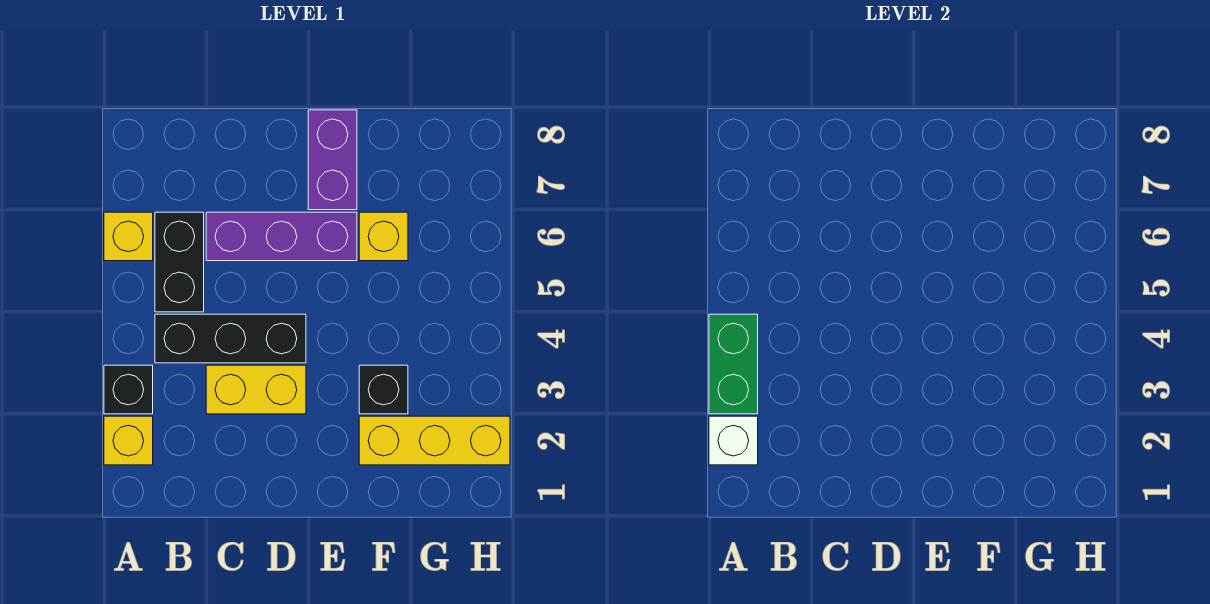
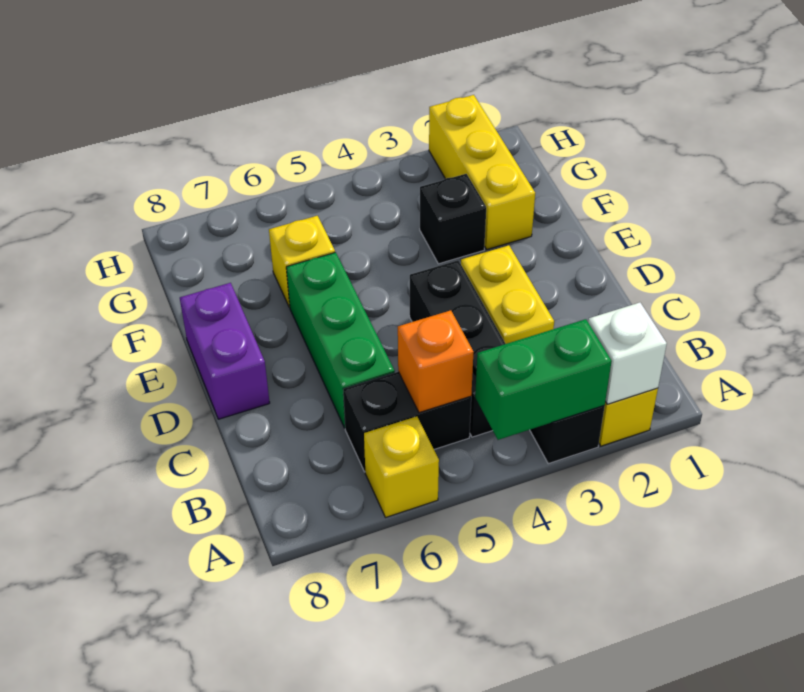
none -> orange brick B5 level 2
purple brick C6:E6 level 1 -> green brick C6:E6 level 1
purple brick E7:E8 level 1 -> purple brick D8:E8 level 1

